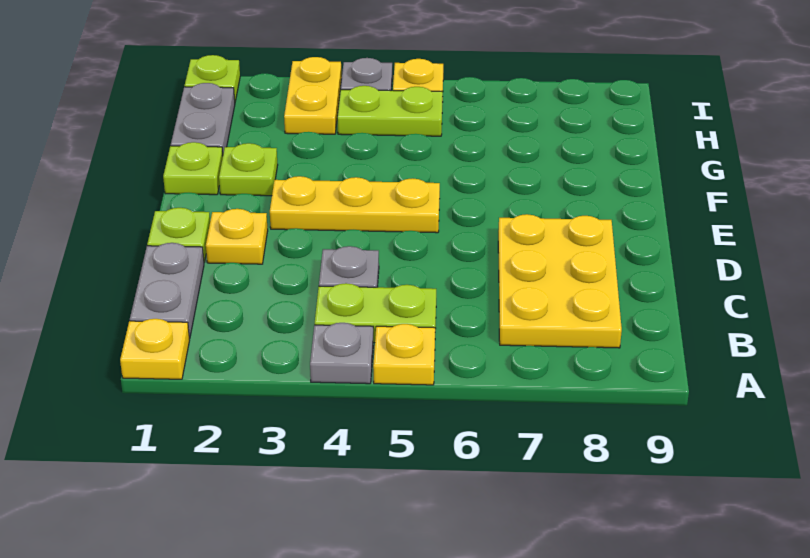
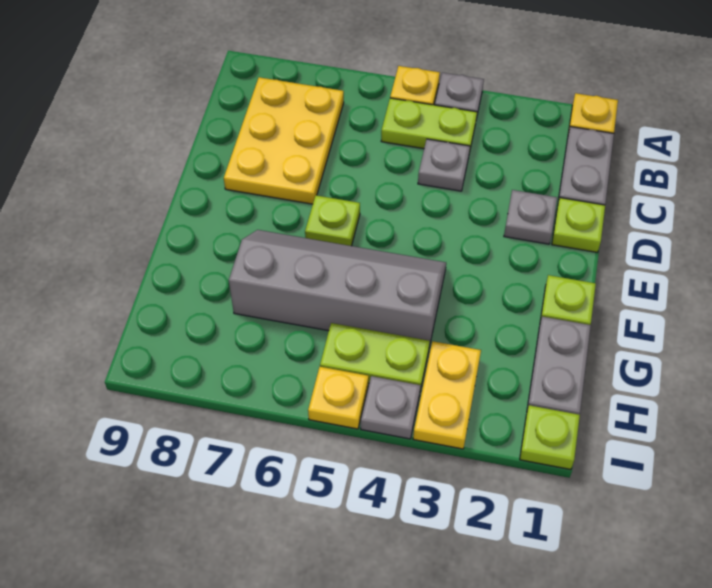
yellow plate D2 level 1 -> grey plate D2 level 1
yellow plate E3:E5 level 1 -> none
lime plate F2 level 1 -> lime plate E6 level 1
none -> grey slope F4:G7 level 1 top G

